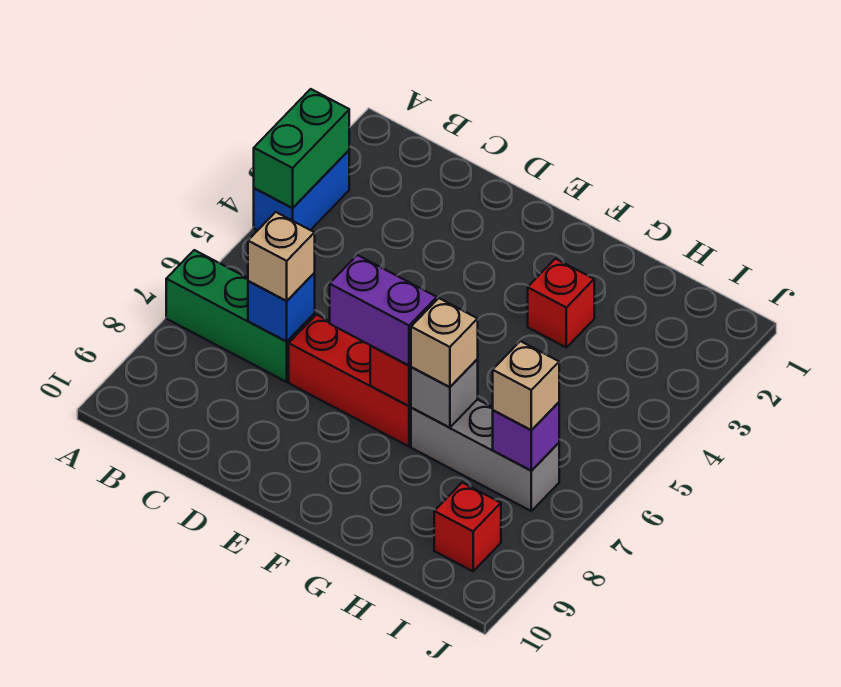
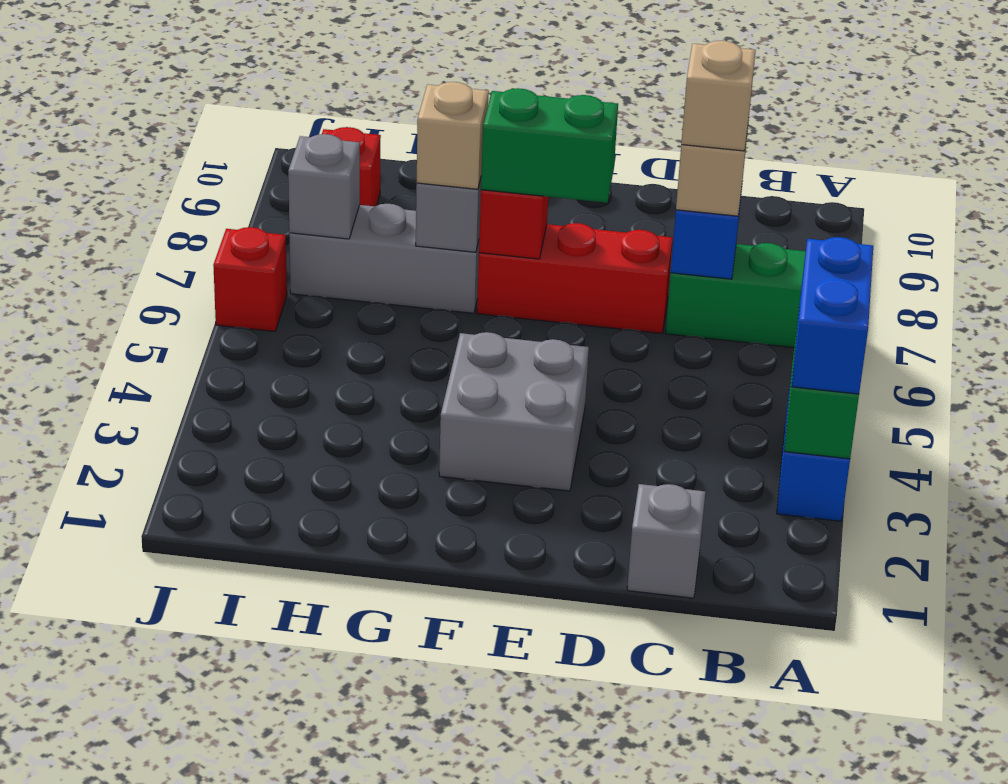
none -> blue brick A3:A4 level 3
none -> grey brick C1 level 1
none -> grey brick E3:F4 level 1
purple brick E7:F7 level 3 -> green brick E7:F7 level 3
red brick G3 level 1 -> red brick J6 level 1
purple brick I7 level 2 -> grey brick I7 level 2
tan brick I7 level 3 -> tan brick C7 level 4

